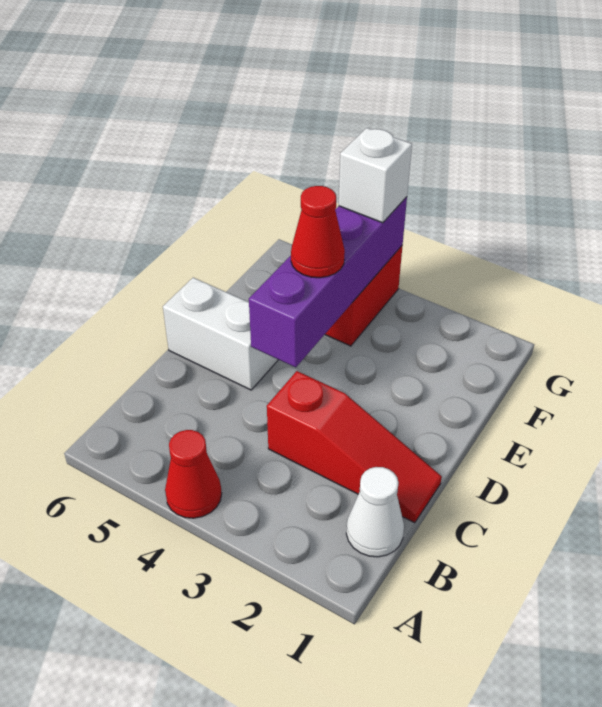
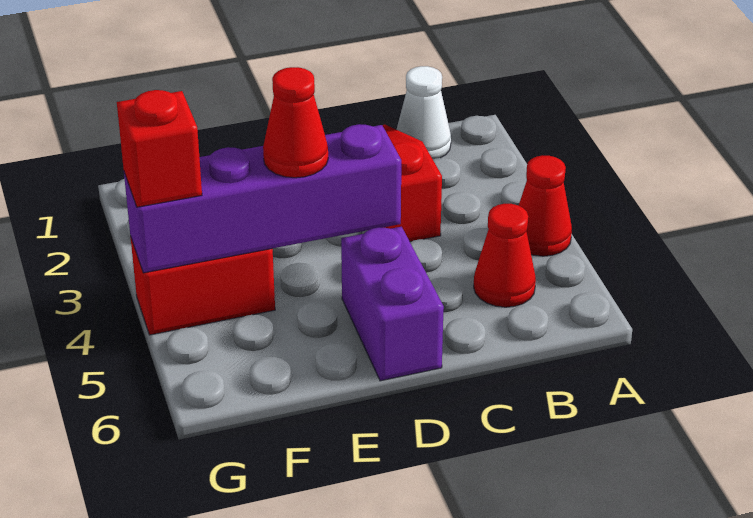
none -> red cone B5 level 1
white brick D5:D6 level 1 -> purple brick D5:D6 level 1
white brick G4 level 3 -> red brick G4 level 3

